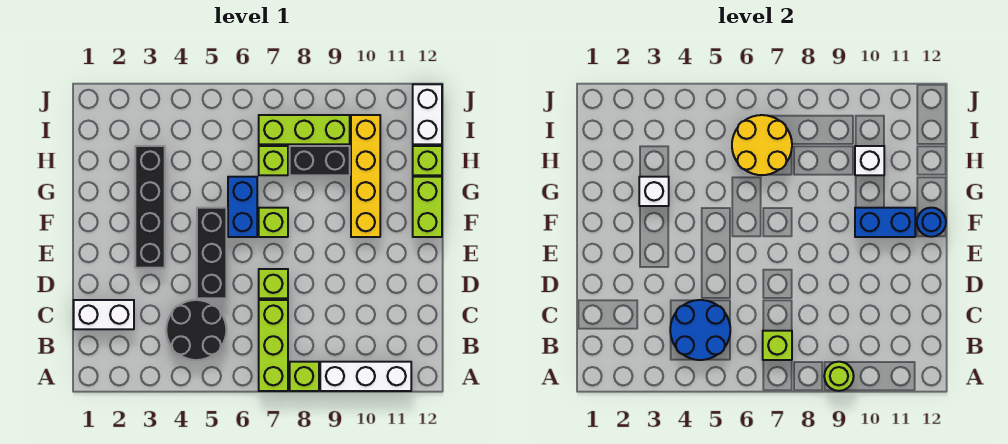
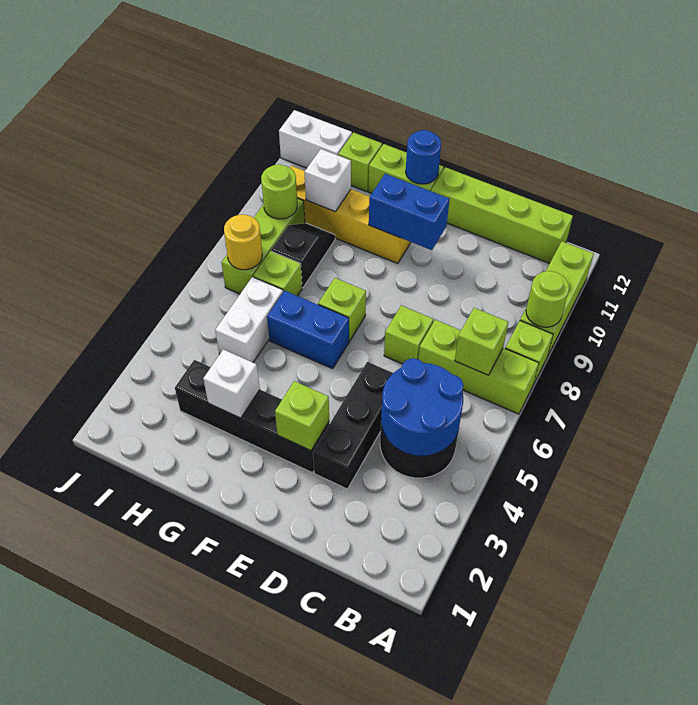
white brick A9:A11 level 1 -> lime brick A9:A11 level 1
none -> lime brick B12:E12 level 1
white brick C1:C2 level 1 -> white brick H5:H6 level 1
black brick D5:F5 level 1 -> black brick D3:D5 level 1
none -> lime brick E3 level 2
blue brick F10:F11 level 2 -> blue brick E10:F10 level 2
yellow round brick H6:I7 level 2 -> yellow round brick I7 level 2
black brick H8:H9 level 1 -> black slope H8:H9 level 1 top 8
none -> lime round brick I9 level 2

